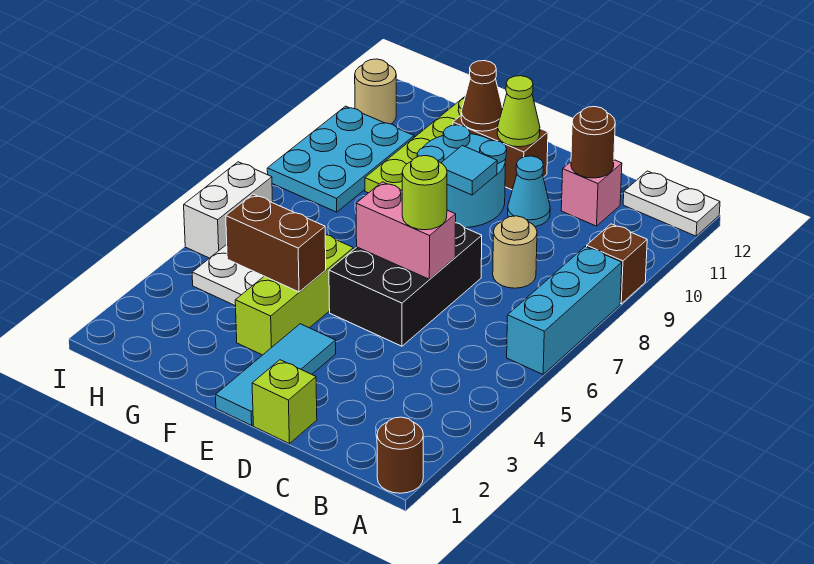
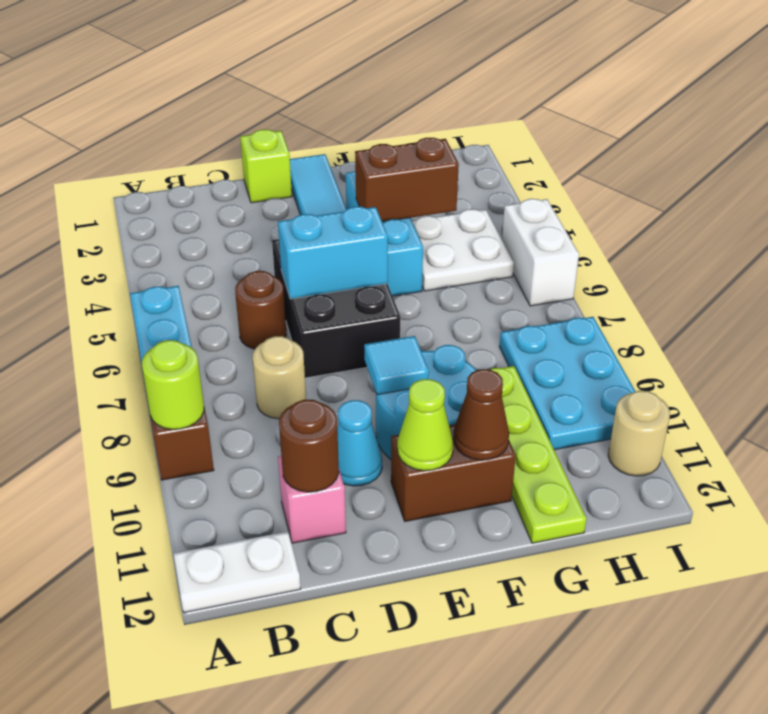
brown round brick A1 level 1 -> brown round brick C6 level 1
pink brick D6:E6 level 2 -> cyan brick D6:E6 level 2
lime round brick D6 level 3 -> lime round brick A9 level 2
lime brick F3:F5 level 1 -> cyan brick F3:F5 level 1

